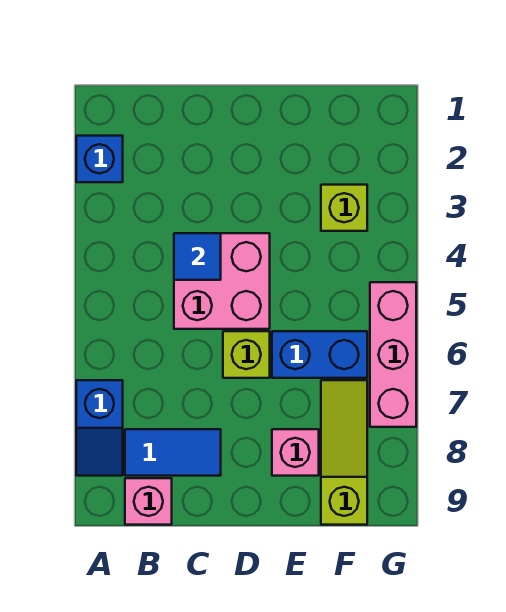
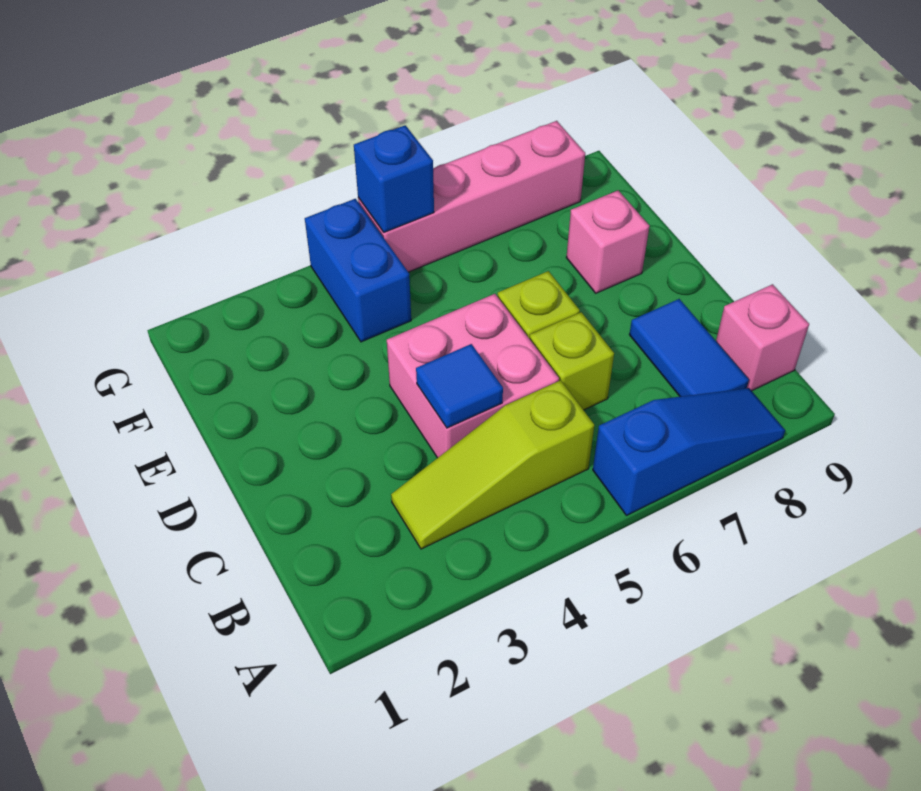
blue brick A2 level 1 -> blue brick G5 level 2
blue slope A7:A8 level 1 top 7 -> blue slope A6:A8 level 1 top 6
blue brick E6:F6 level 1 -> blue brick F4:G4 level 1
lime brick F3 level 1 -> lime brick C6 level 1
lime slope F7:F9 level 1 top 9 -> lime slope B3:B5 level 1 top 5
pink brick G5:G7 level 1 -> pink brick G5:G8 level 1

